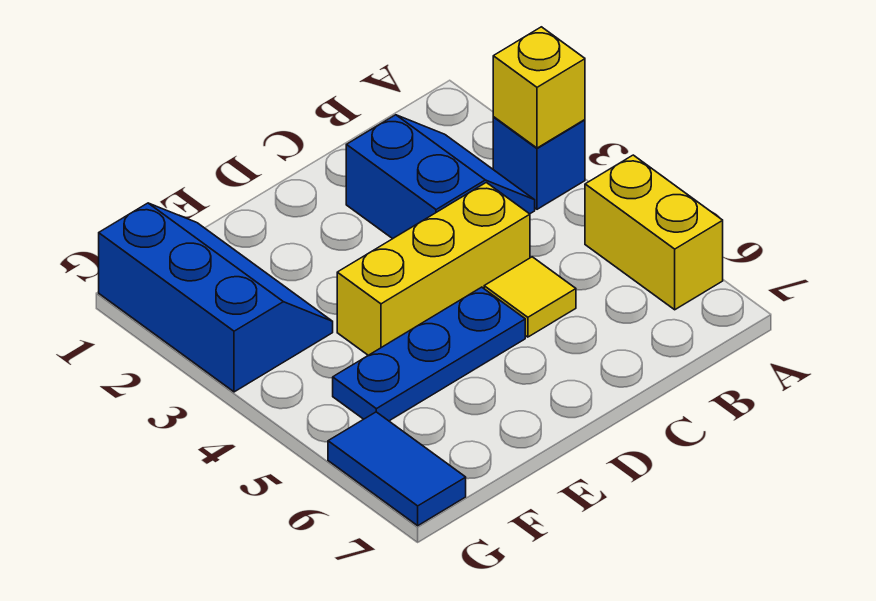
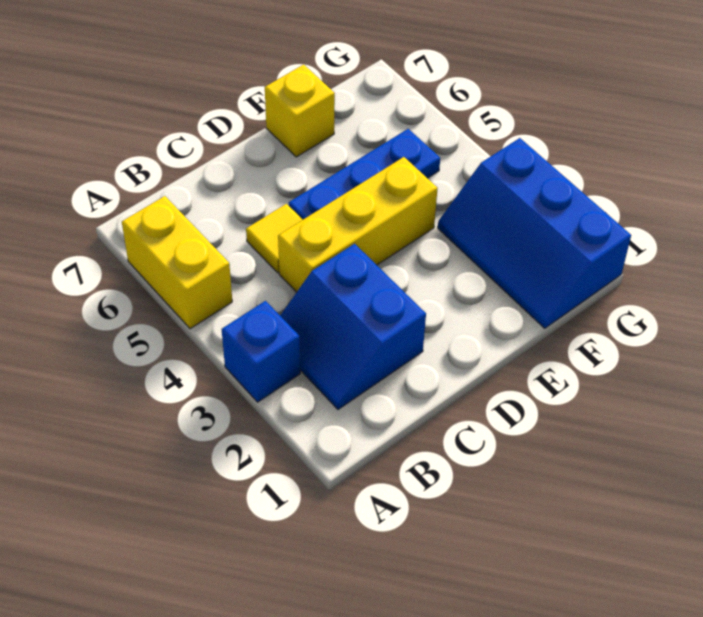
yellow brick A3 level 2 -> yellow brick E7 level 1
blue tile G6:G7 level 1 -> none

